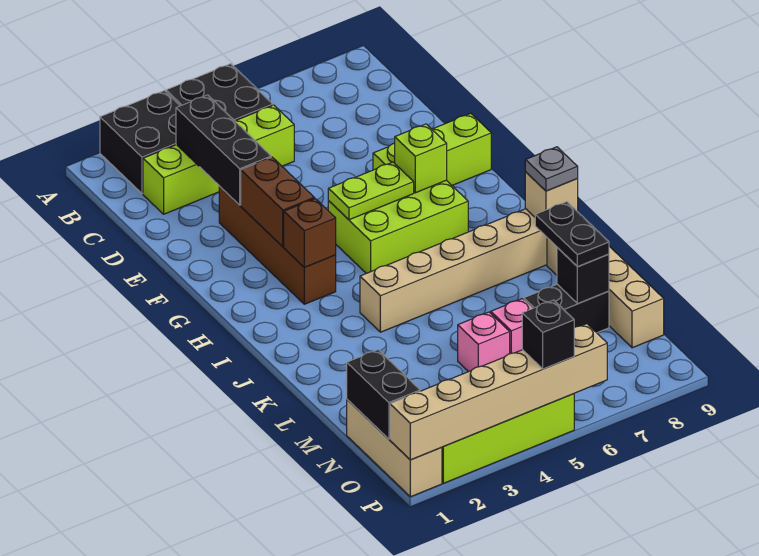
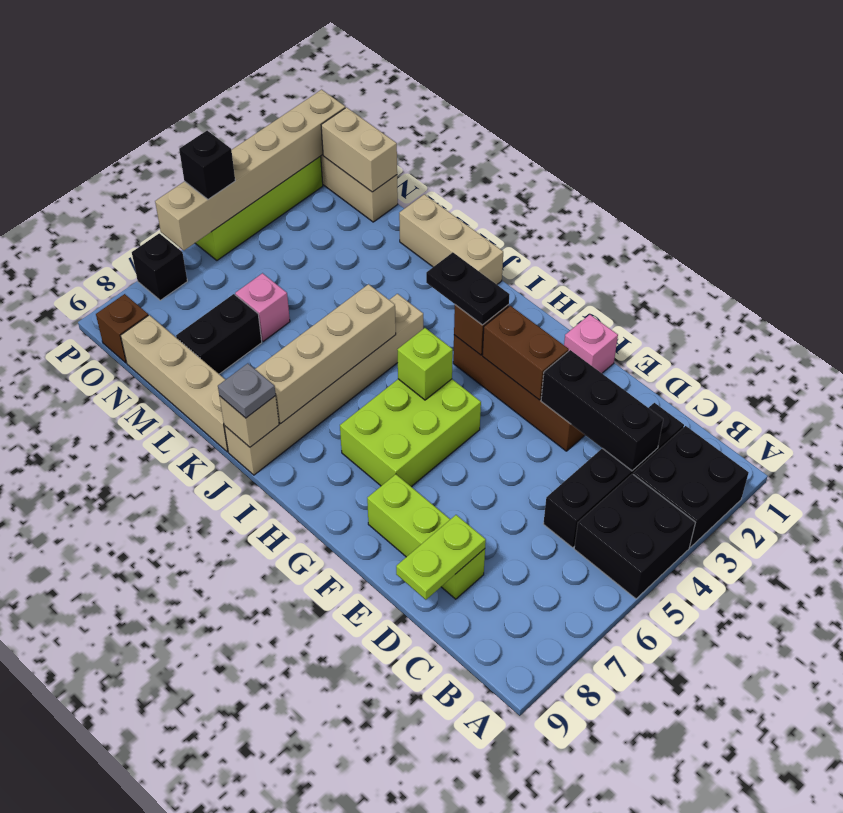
lime brick C2:C5 level 1 -> black brick C2:C5 level 1
lime brick F7:F9 level 1 -> lime brick D8:F8 level 1
lime plate G5:G6 level 2 -> lime plate D8:D9 level 2
lime brick G7 level 2 -> lime brick H5 level 2
none -> tan brick J1:L1 level 1
none -> tan brick J5:J8 level 2
black plate L8:M8 level 3 -> black plate H3:I3 level 3
pink brick M5 level 1 -> pink brick F1 level 1
black brick M8 level 2 -> black brick P7 level 1
black brick N1:O1 level 2 -> tan brick N1:O1 level 2
none -> brown brick O9 level 1

